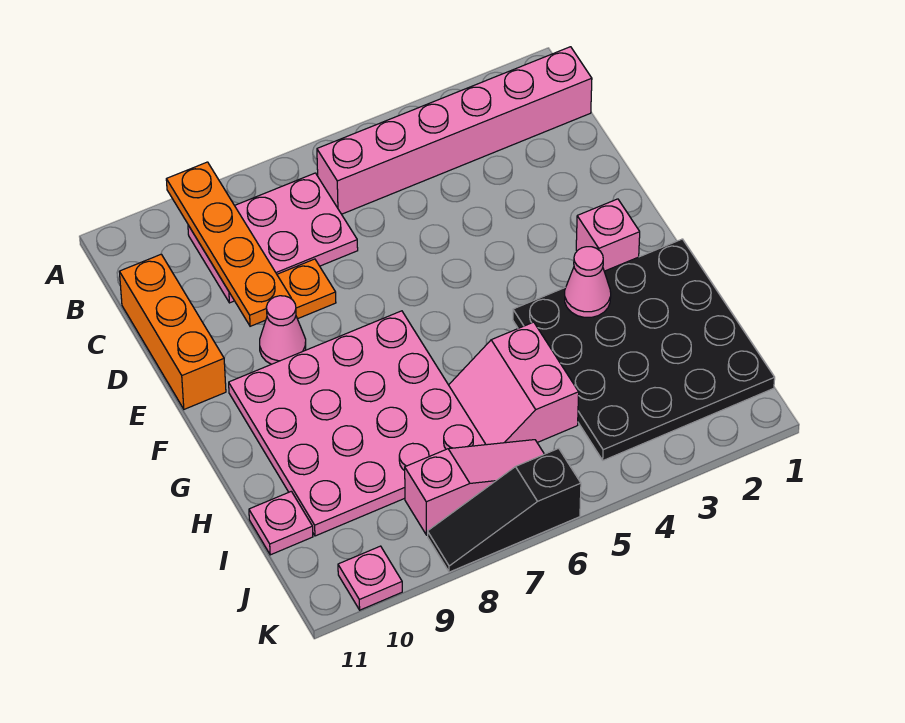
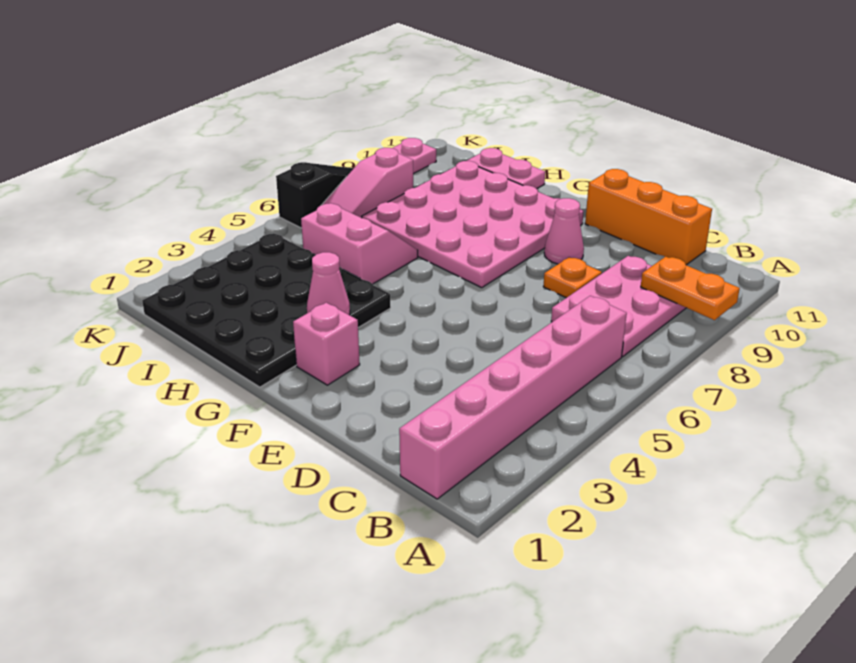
orange plate A9:D9 level 2 -> orange plate A9:B9 level 2
pink plate I11 level 1 -> pink plate H11:I11 level 1

